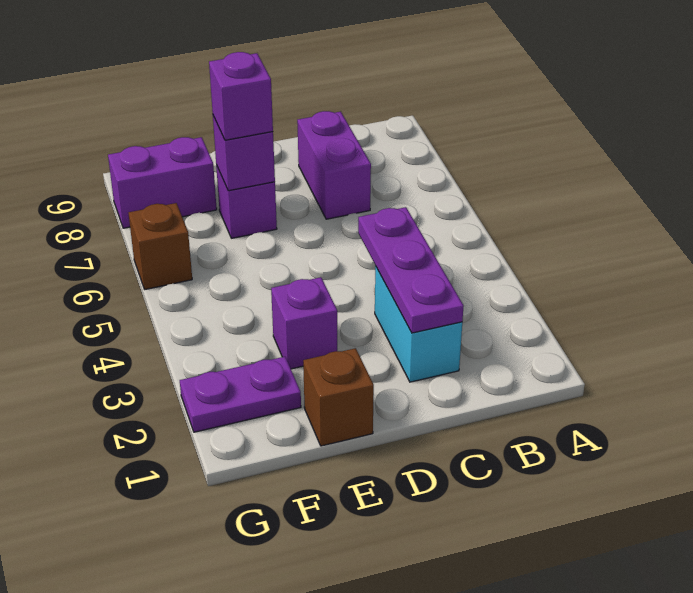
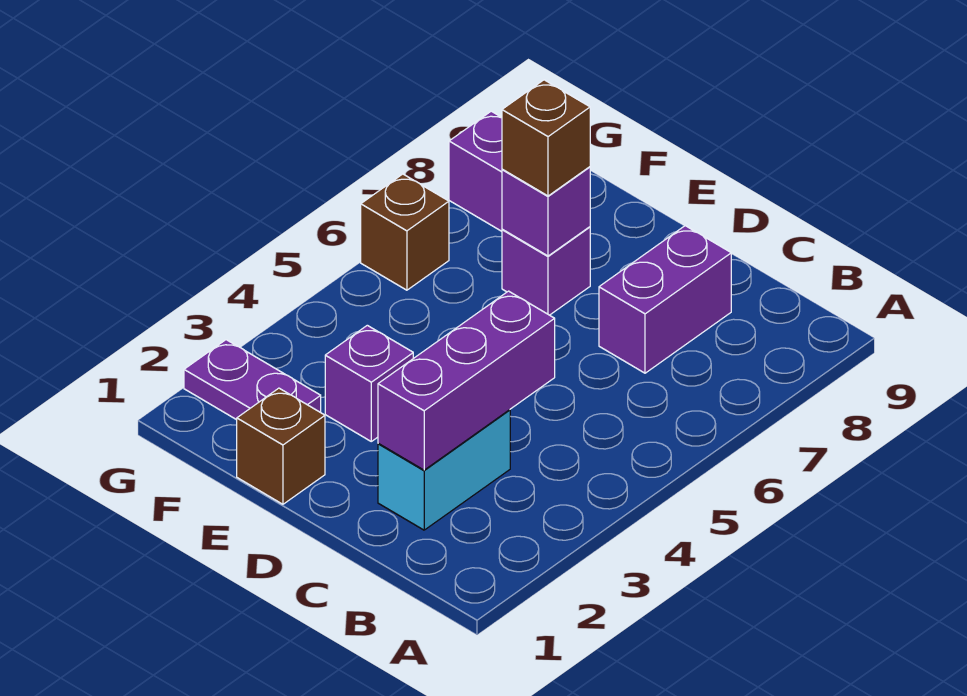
purple plate C2:C4 level 2 -> purple brick C2:C4 level 2
purple brick E7 level 3 -> brown brick E7 level 3

